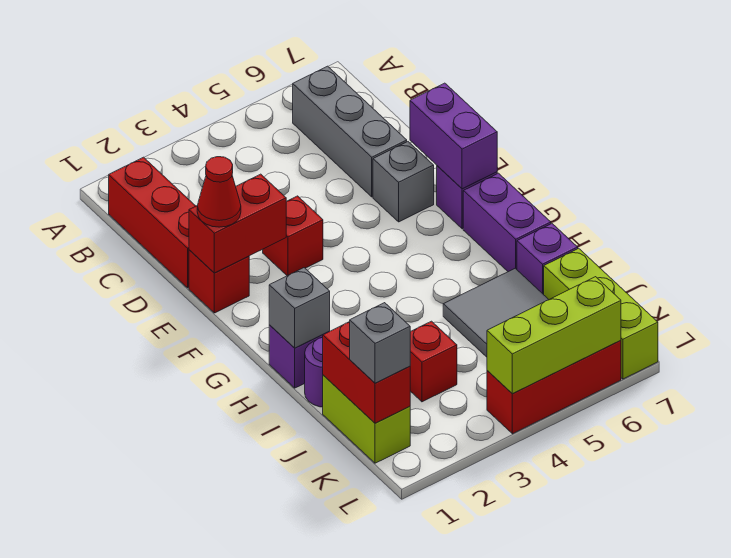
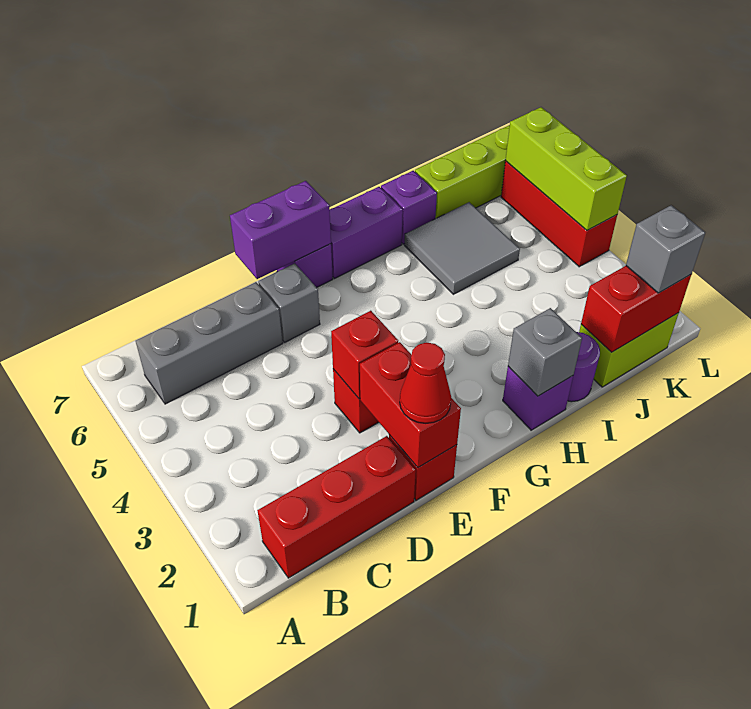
red brick J3 level 1 -> red brick E3 level 2

